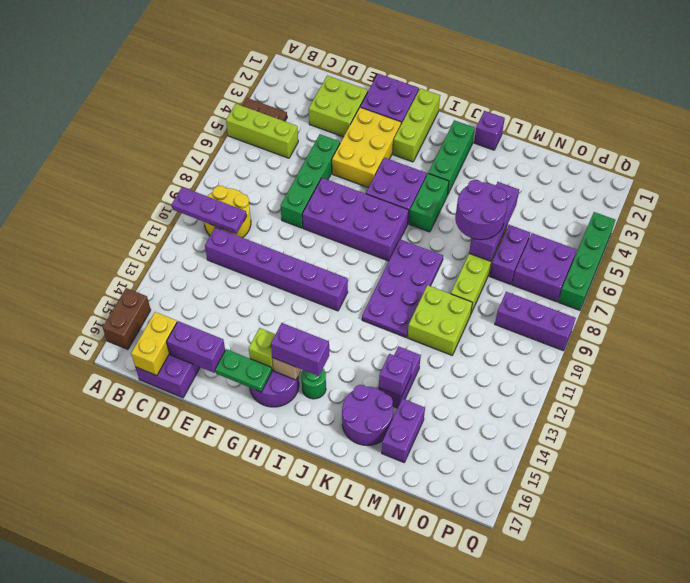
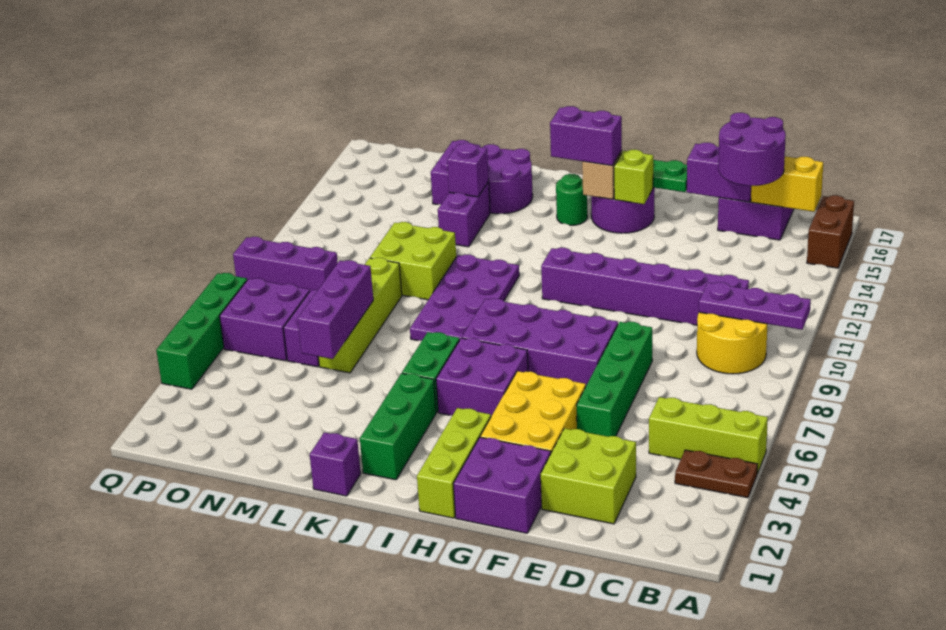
yellow brick C16:C17 level 2 -> yellow brick B16:C16 level 2
purple round brick L6:M7 level 3 -> purple round brick C15:D16 level 3

